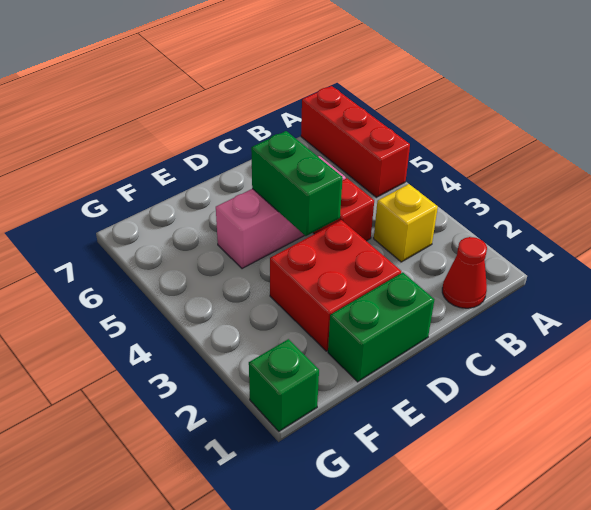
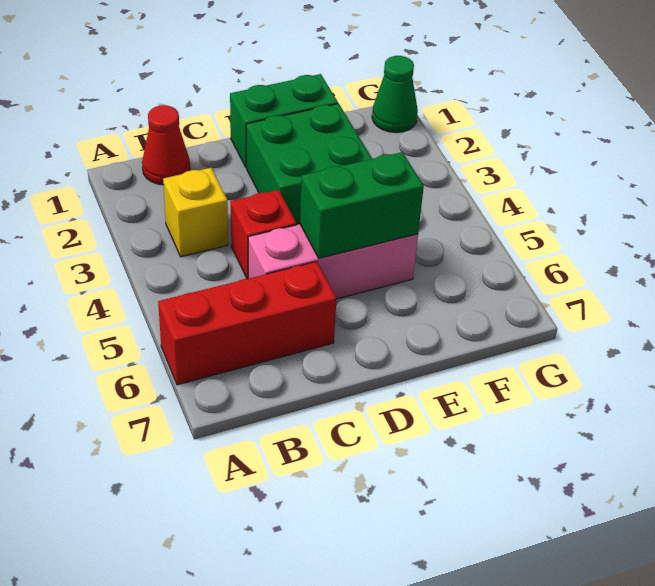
red brick A5:A7 level 1 -> red brick A6:C6 level 1
red brick D2:E3 level 1 -> green brick D2:E3 level 1
green brick D4:D5 level 2 -> green brick D5:E5 level 2
green brick G1 level 1 -> green cone G1 level 1

